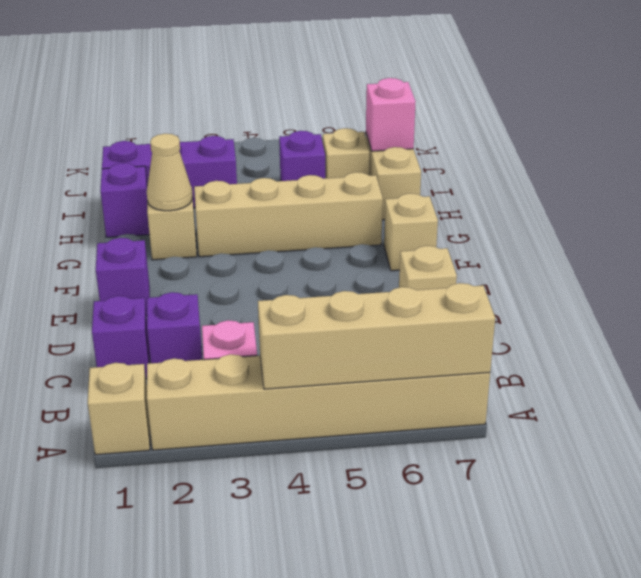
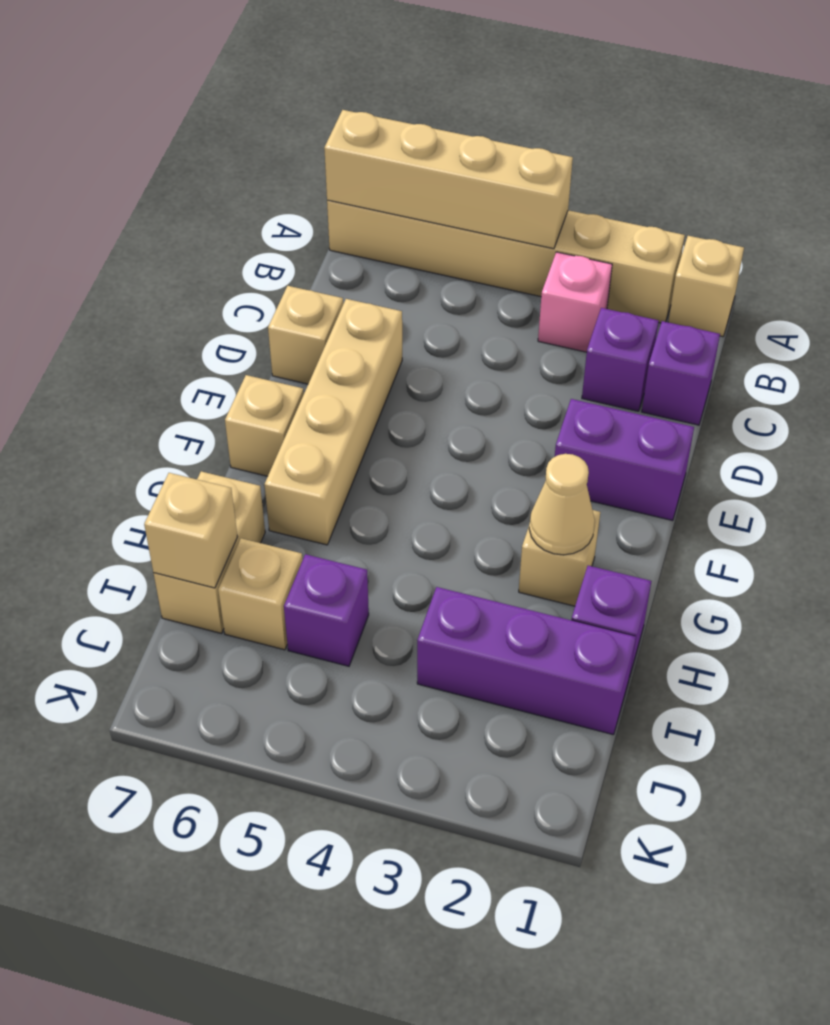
purple brick E1 level 1 -> purple brick E1:E2 level 1
tan brick G3:G6 level 1 -> tan brick D6:G6 level 1
pink brick I7 level 2 -> tan brick I7 level 2

